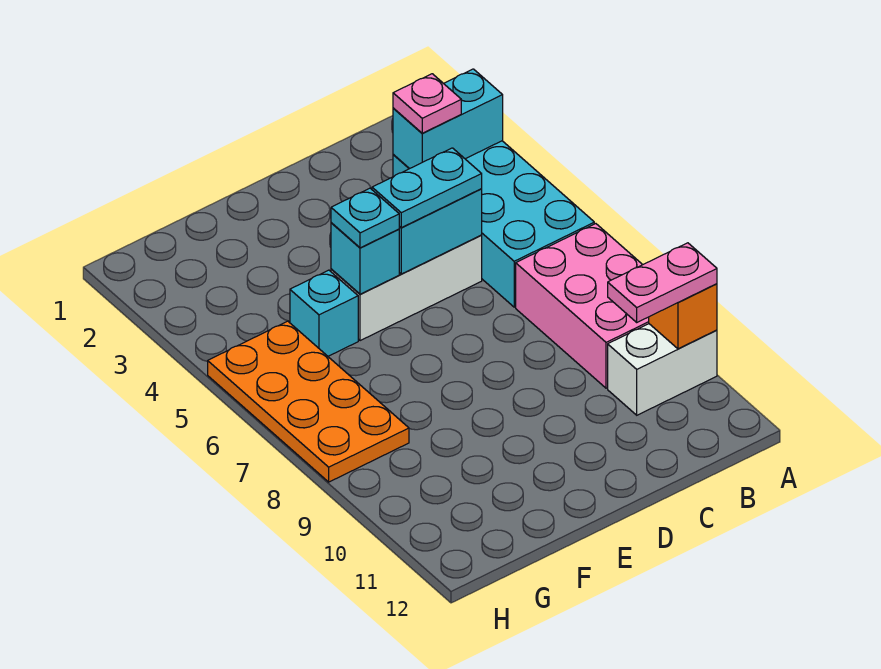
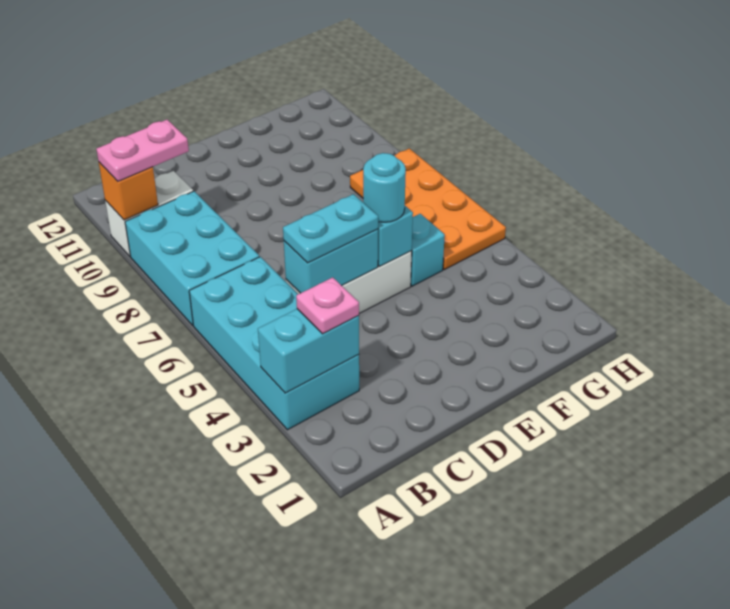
pink brick A7:B9 level 1 -> cyan brick A7:B9 level 1
cyan plate E5 level 3 -> cyan round brick E5 level 3

